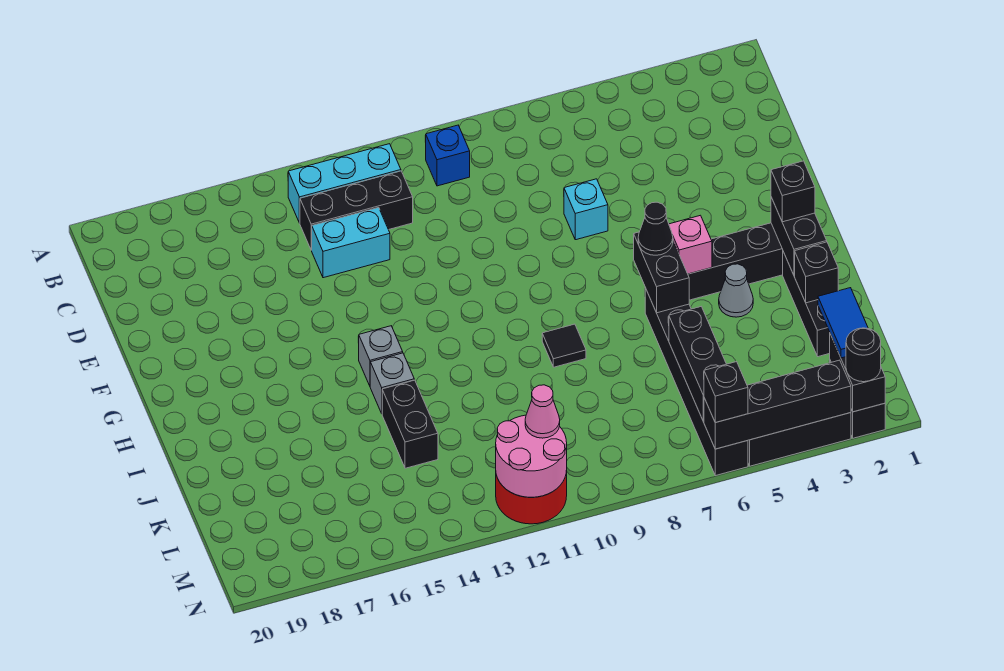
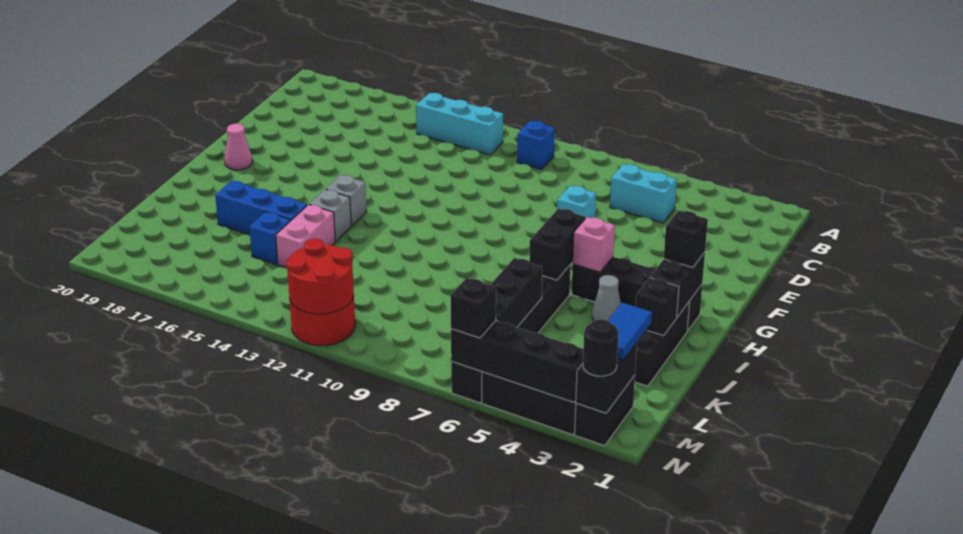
black brick C12:C14 level 1 -> none
cyan brick D13:D14 level 1 -> cyan brick C5:C6 level 1
black cone H6 level 3 -> none
black tile I9 level 1 -> none
black brick J14:K14 level 1 -> pink brick J14:K14 level 1
none -> blue brick J15:J17 level 1
none -> blue brick K15 level 1
pink round brick M11:N12 level 2 -> red round brick M11:N12 level 2
pink cone M11 level 3 -> pink cone G19 level 1

